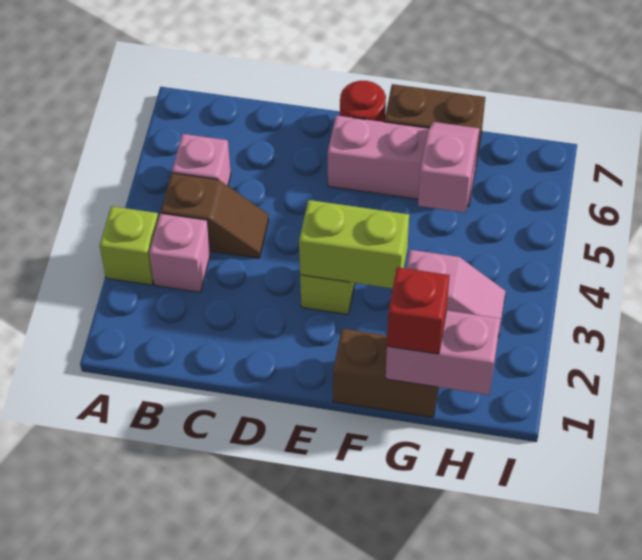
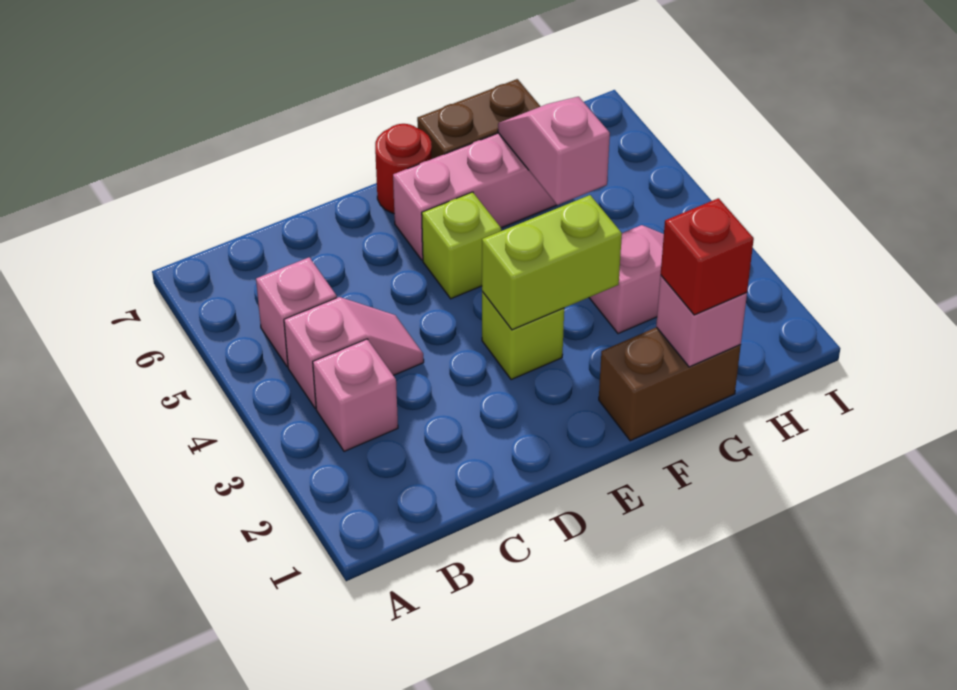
lime brick A3 level 1 -> lime brick E5 level 1
brown slope B4:C4 level 1 top B -> pink slope B4:C4 level 1 top B
pink brick G1:H1 level 2 -> pink brick G1 level 2

